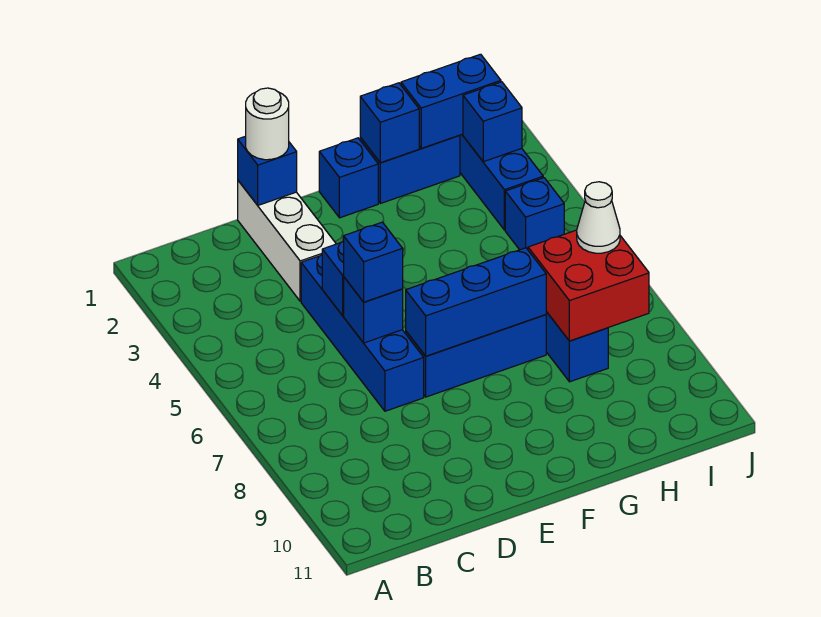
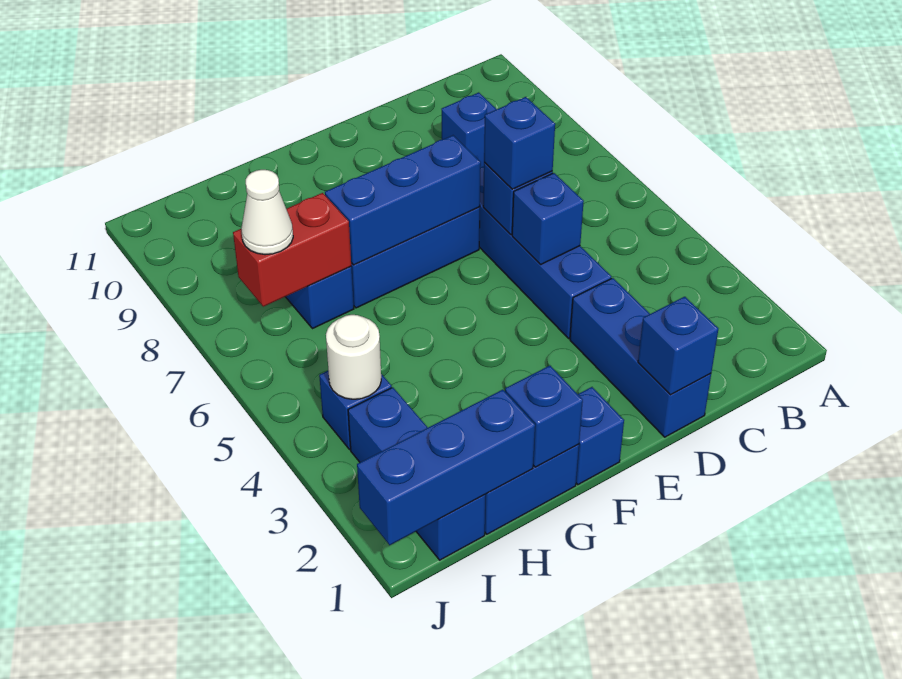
white brick D1:D3 level 1 -> blue brick D1:D3 level 1
white round brick D1 level 3 -> white round brick I4 level 2
blue brick H1:I1 level 2 -> blue brick H1:J1 level 2
red brick H7:I8 level 2 -> red brick H7:I7 level 2
blue brick I2 level 2 -> blue brick C9 level 1

